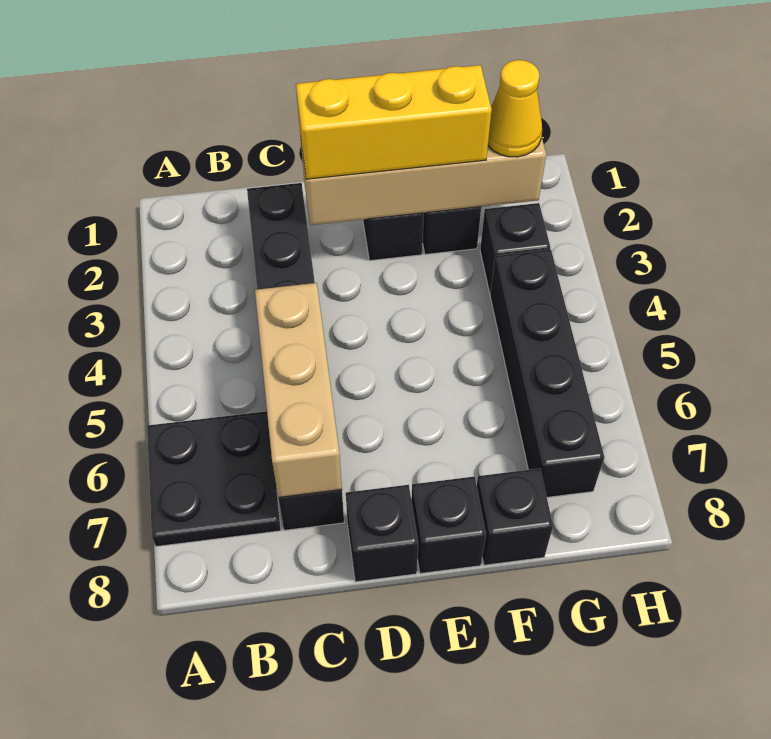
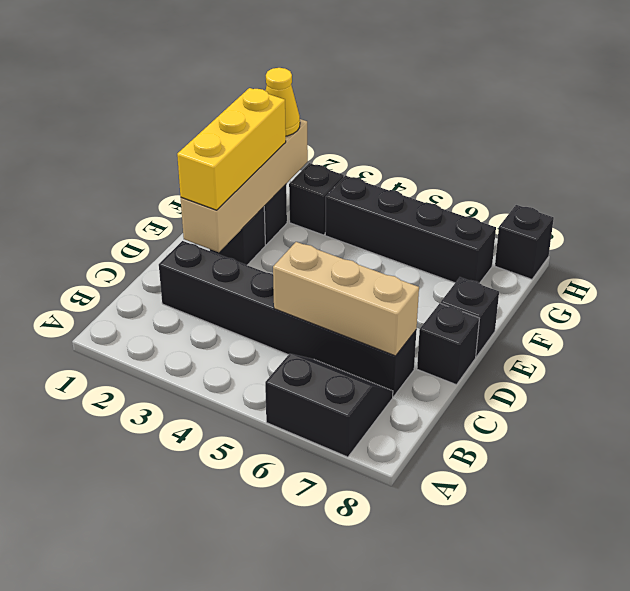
black plate A6:B7 level 1 -> black slope A6:B7 level 1 top A
black brick F8 level 1 -> black brick H8 level 1

